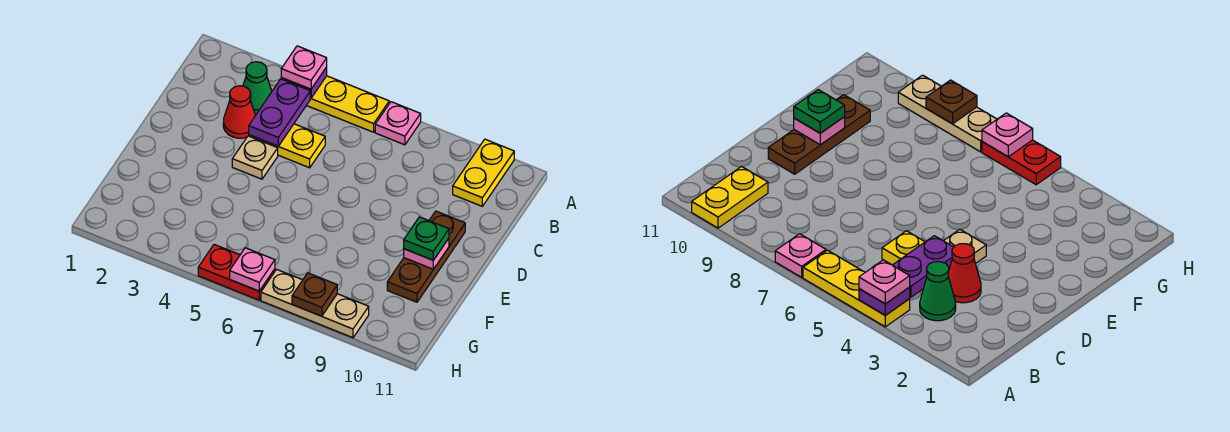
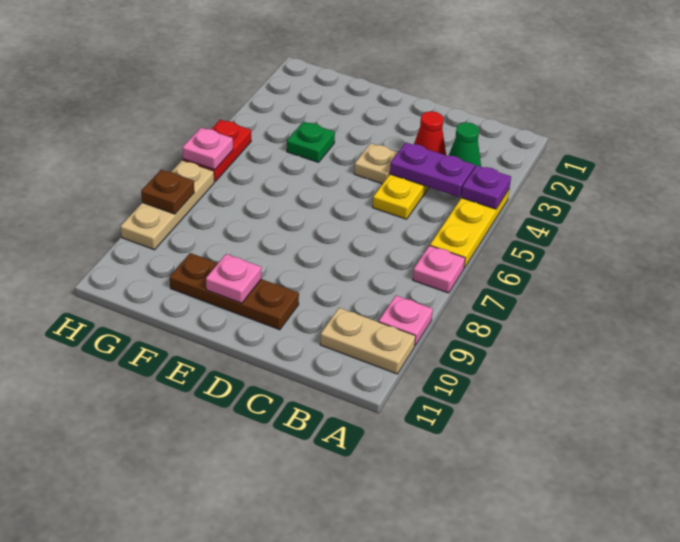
pink plate A4 level 3 -> pink plate A9 level 1
yellow plate A10:B10 level 1 -> tan plate A10:B10 level 1
green plate E10 level 3 -> green plate F4 level 1

